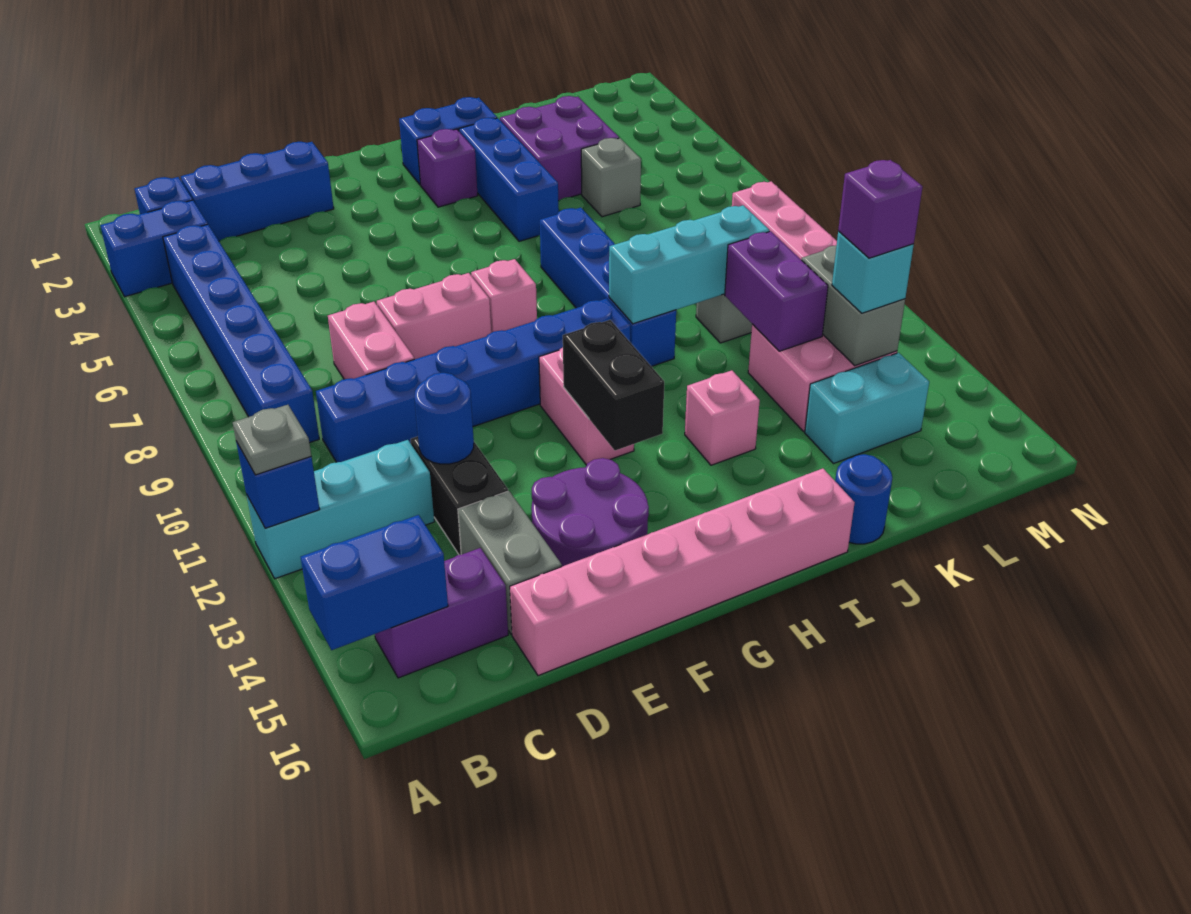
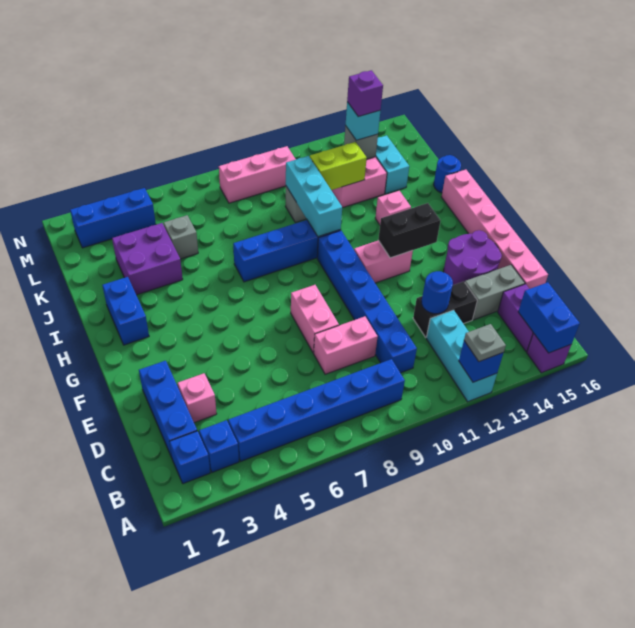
blue brick A3:B3 level 1 -> blue brick B3 level 1
pink brick G8 level 1 -> pink brick D3 level 1
purple brick H3 level 1 -> purple brick A15 level 1
blue brick I3:I5 level 1 -> blue brick M2:M4 level 1
purple brick K11:K12 level 2 -> lime brick K11:K12 level 2
grey brick L12:L13 level 2 -> grey brick L13 level 2

